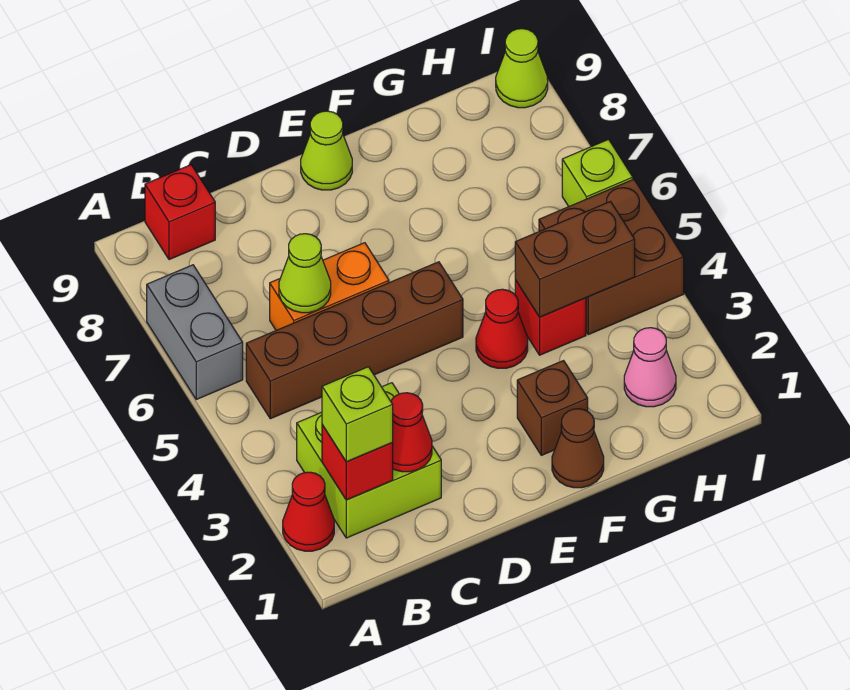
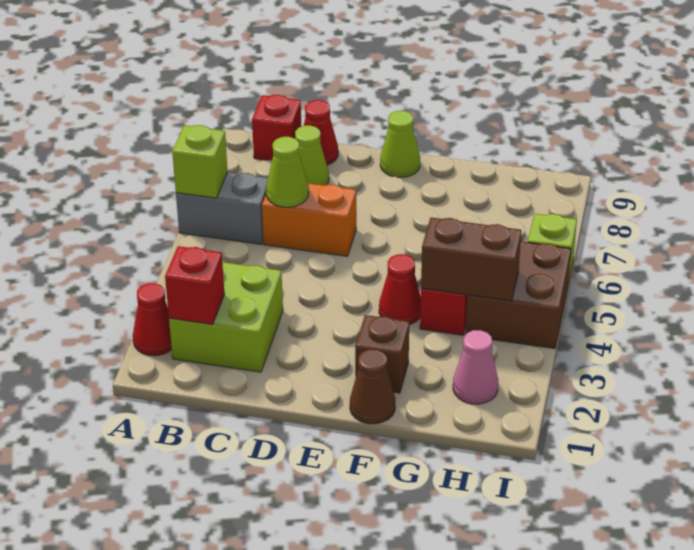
grey brick A6:A7 level 1 -> grey brick A6:B6 level 1
lime brick B2 level 3 -> lime brick A6 level 2
brown brick B5:E5 level 1 -> none
red cone C2 level 2 -> red cone C9 level 1
lime cone I9 level 1 -> lime cone C8 level 1

